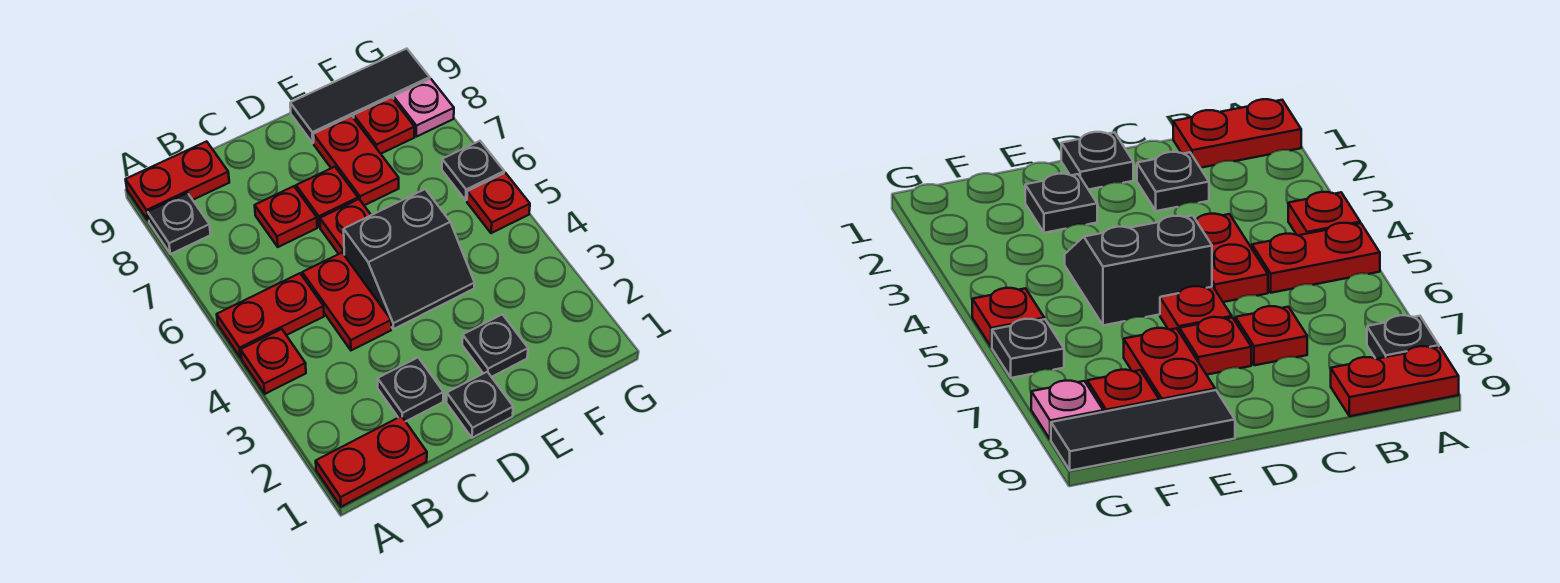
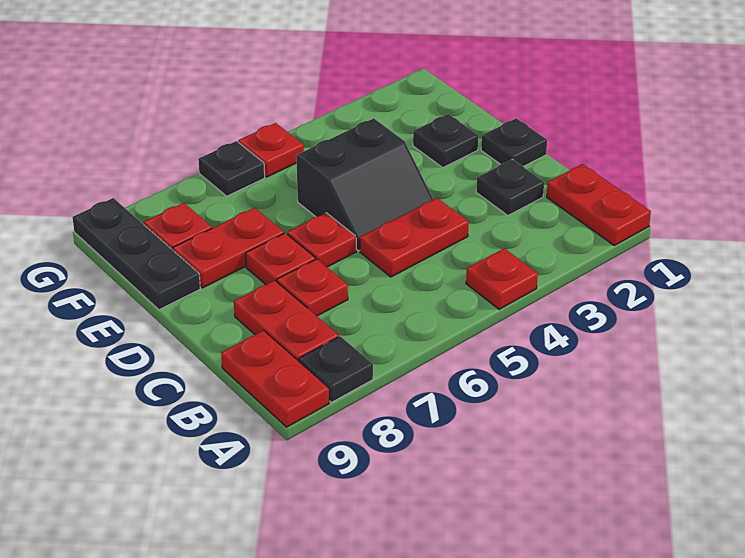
red plate A5:B5 level 1 -> red plate B8:C8 level 1
black slope D4:E5 level 1 top 5 -> black slope D4:E5 level 1 top E
black tile E9:G9 level 1 -> black plate E9:G9 level 1
pink plate G8 level 1 -> none

